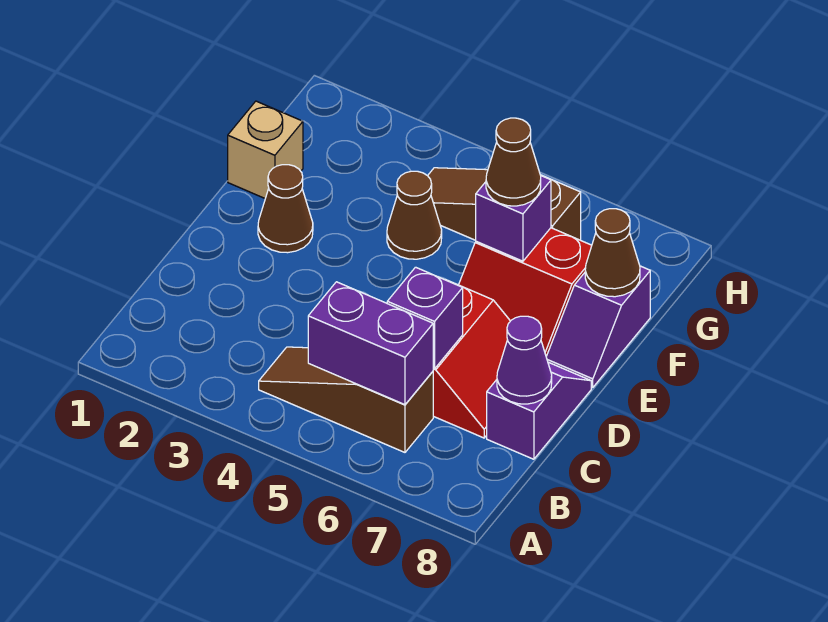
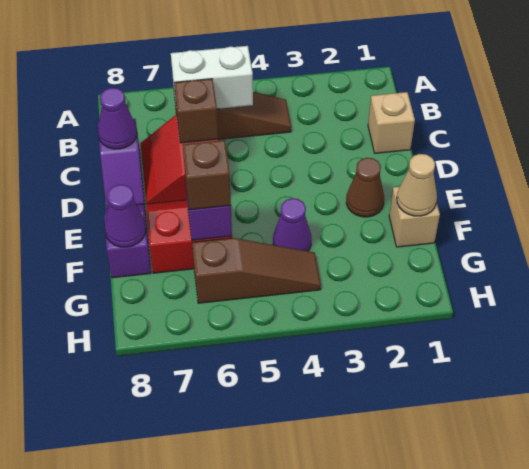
purple brick B5:B6 level 2 -> white brick B5:B6 level 2
none -> tan brick C1 level 1
purple brick C6 level 2 -> brown brick C6 level 2
none -> tan cone F1 level 2
brown cone F4 level 1 -> purple cone F4 level 1
brown cone F6 level 3 -> brown brick F6 level 3
brown cone F8 level 2 -> purple cone F8 level 2

